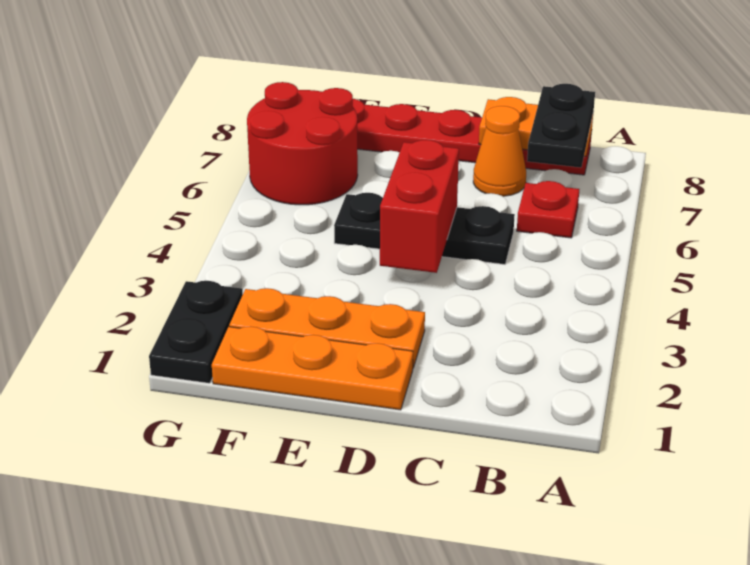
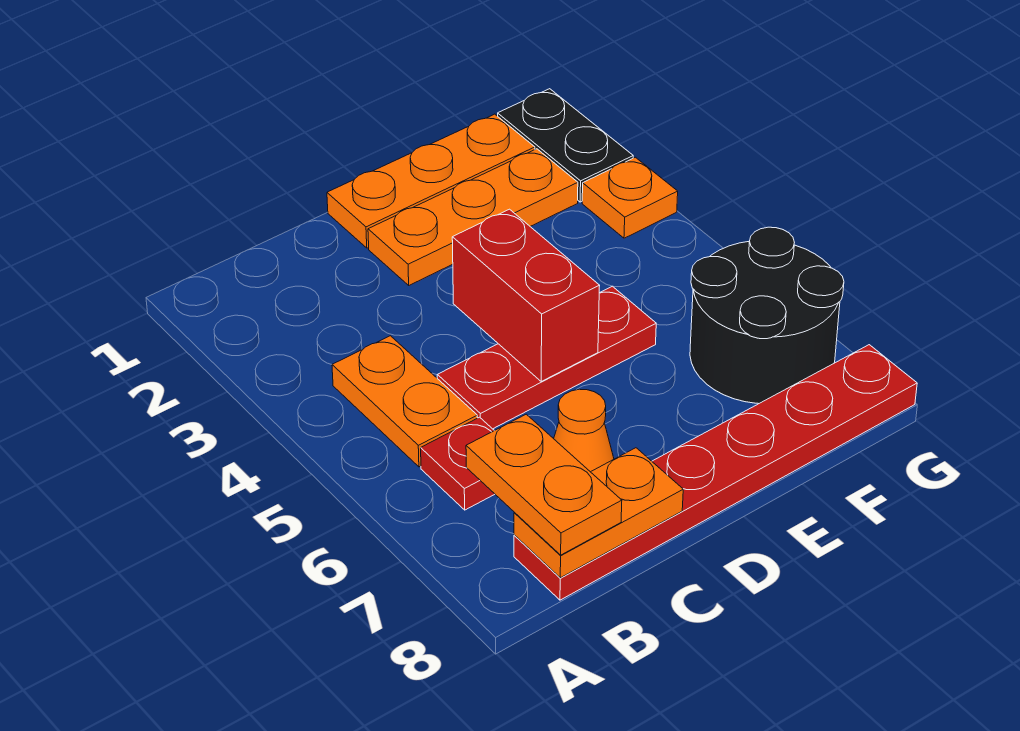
none -> orange plate B4:B5 level 1
black plate B7:B8 level 3 -> orange plate B7:B8 level 3
black plate C5:E5 level 1 -> red plate C5:E5 level 1
red round brick F6:G7 level 1 -> black round brick F6:G7 level 1
none -> orange plate G3 level 1

